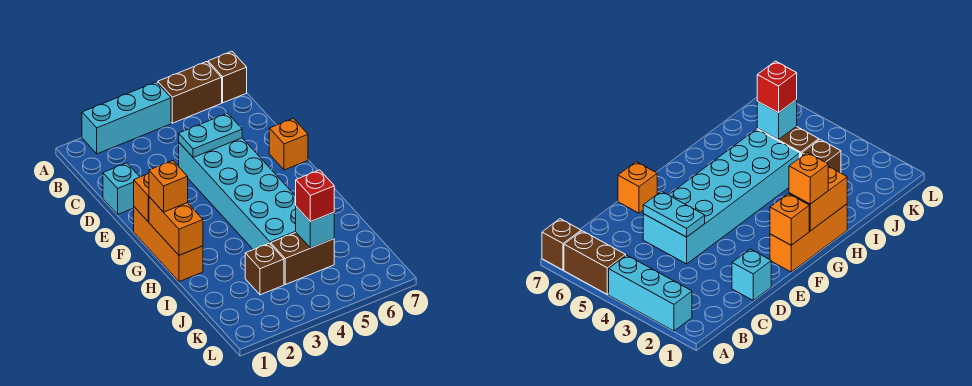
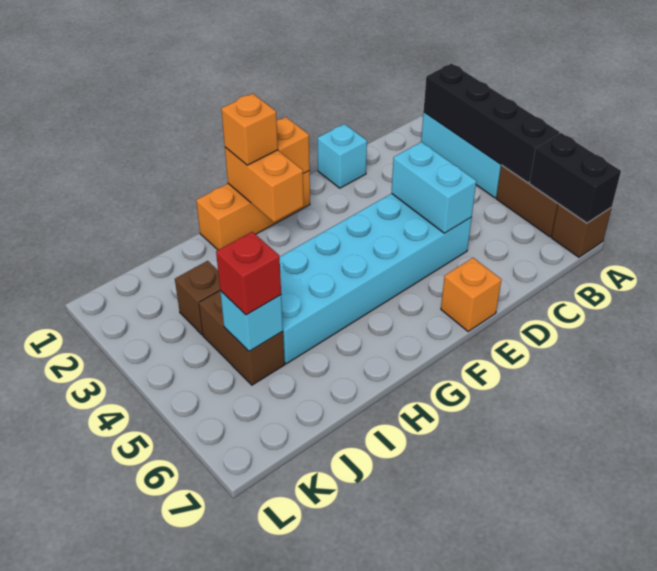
none -> black brick A2:A5 level 2
none -> black brick A6:A7 level 2
cyan plate D4:D5 level 2 -> cyan brick D4:D5 level 2
orange brick G1:H1 level 2 -> orange brick G1:G2 level 2

